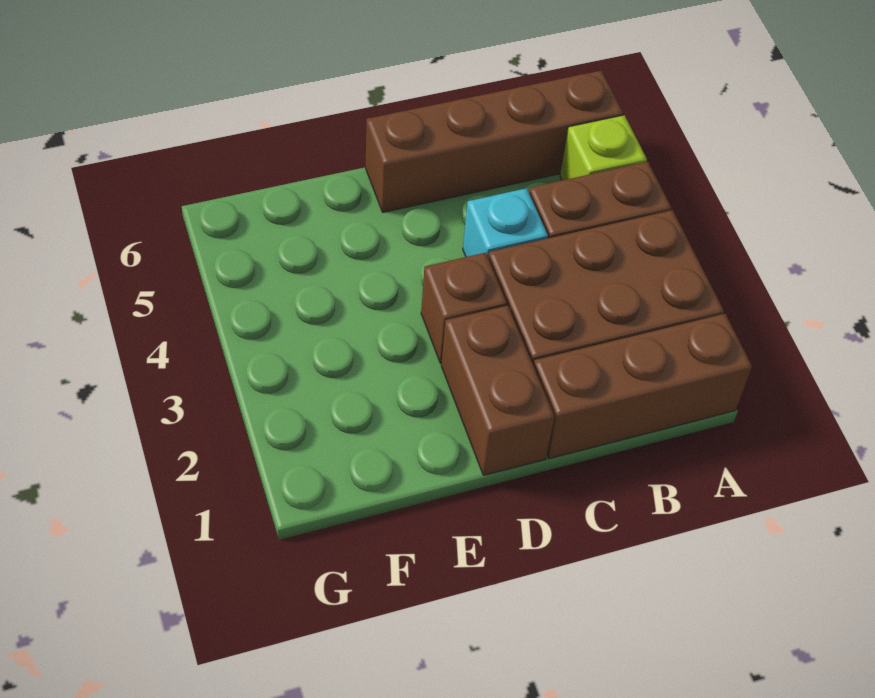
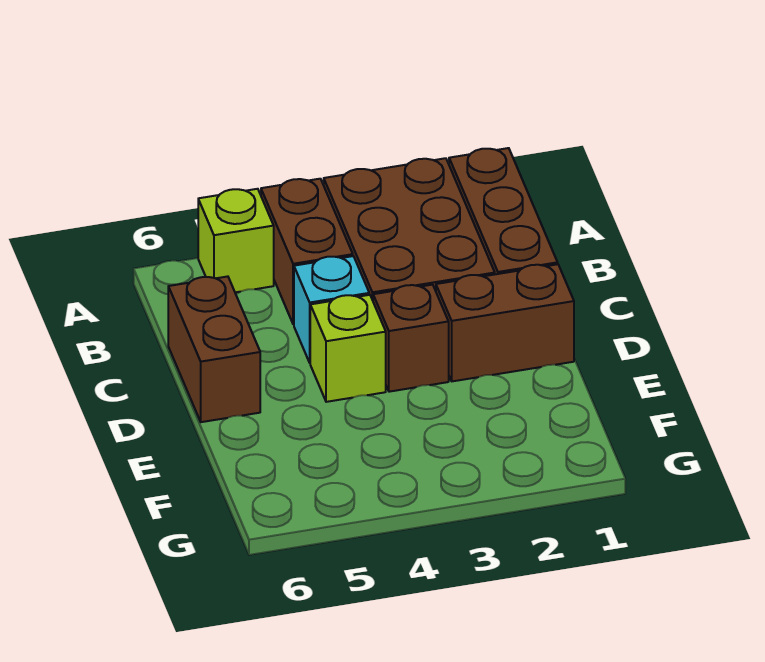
brown brick A6:D6 level 1 -> brown brick C6:D6 level 1
none -> lime brick D4 level 1

